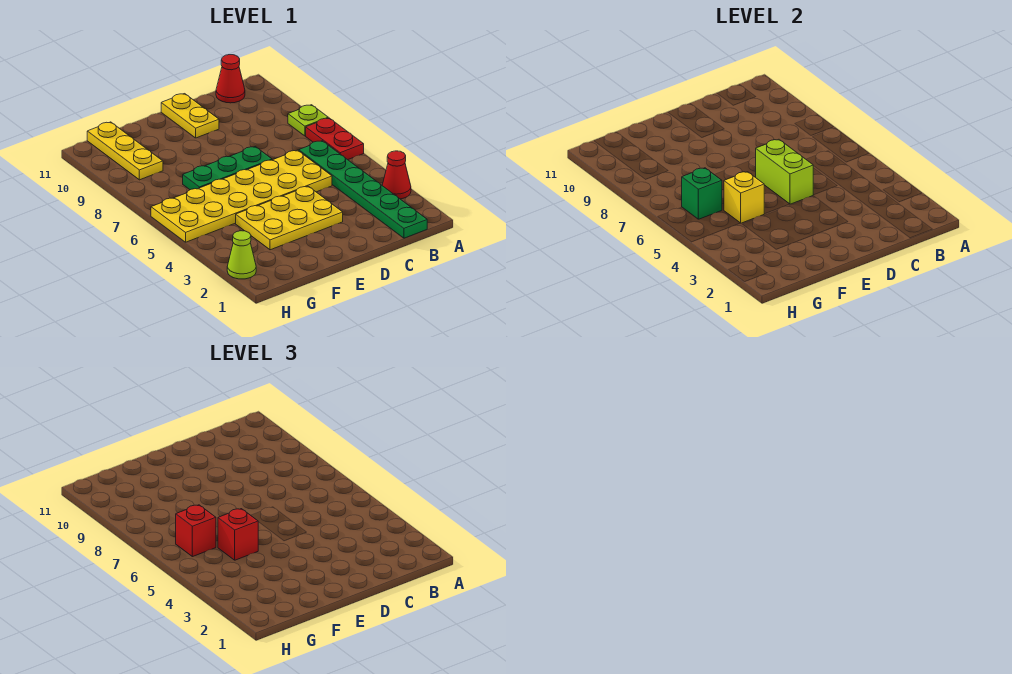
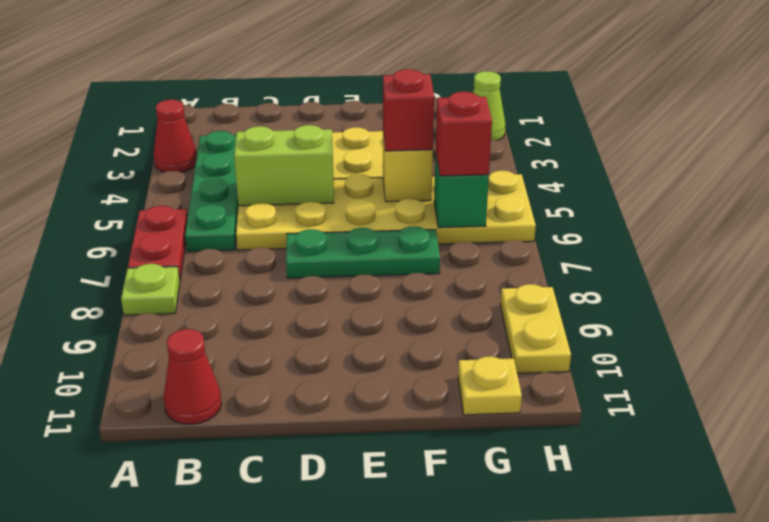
green plate B1:B6 level 1 -> green plate B3:B6 level 1
lime brick D5:D6 level 2 -> lime brick C5:D5 level 2
yellow plate D10:D11 level 1 -> yellow plate H9:H10 level 1
yellow plate G9:G11 level 1 -> yellow plate G11 level 1

